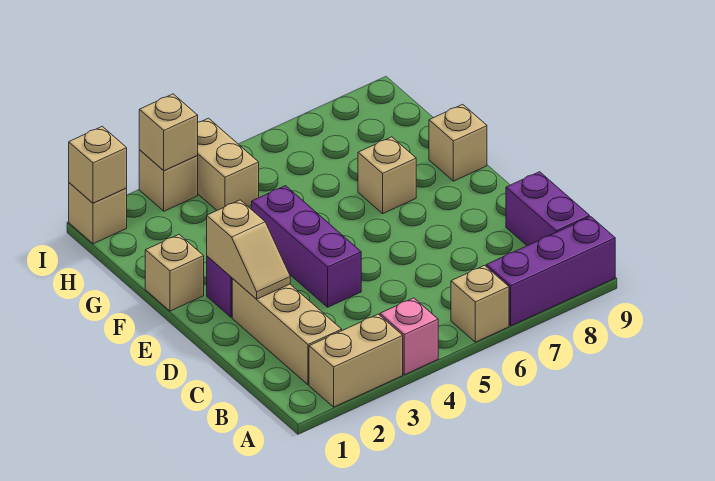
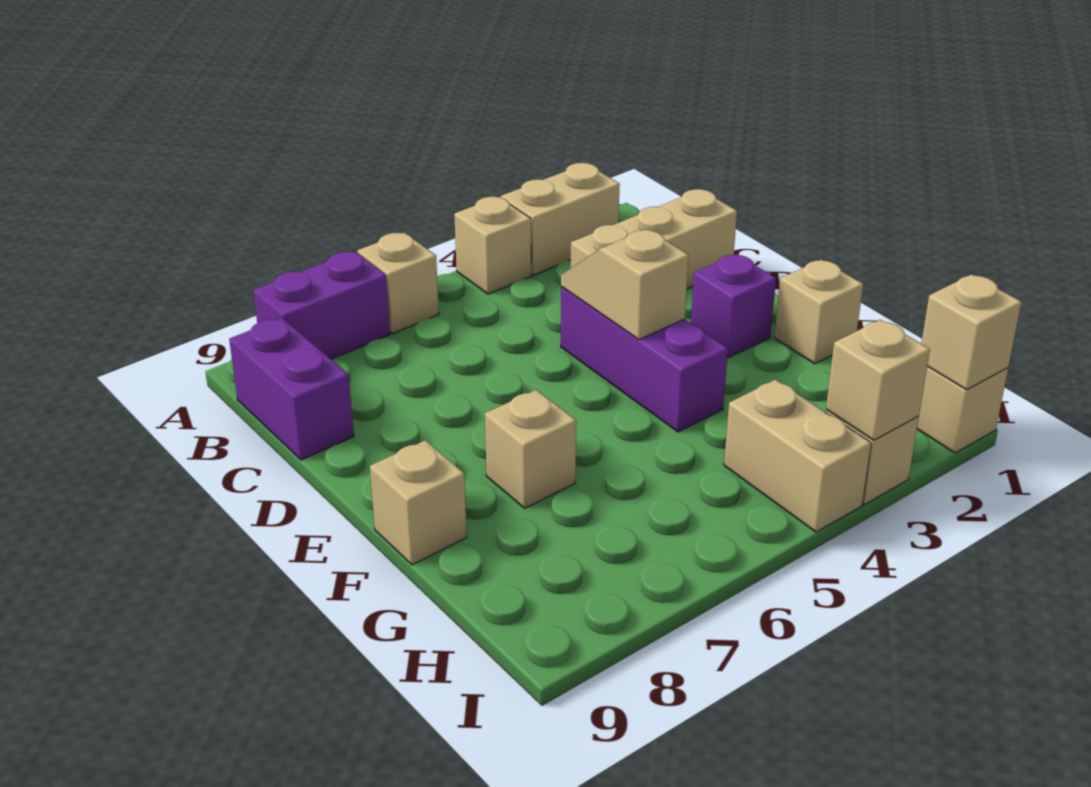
pink brick A4 level 1 -> tan brick A4 level 1
purple brick A7:A9 level 1 -> purple brick A7:A8 level 1
tan brick B2:D2 level 1 -> tan brick C1:C3 level 1
tan slope D2:E2 level 2 top E -> tan slope D4:E4 level 2 top E

